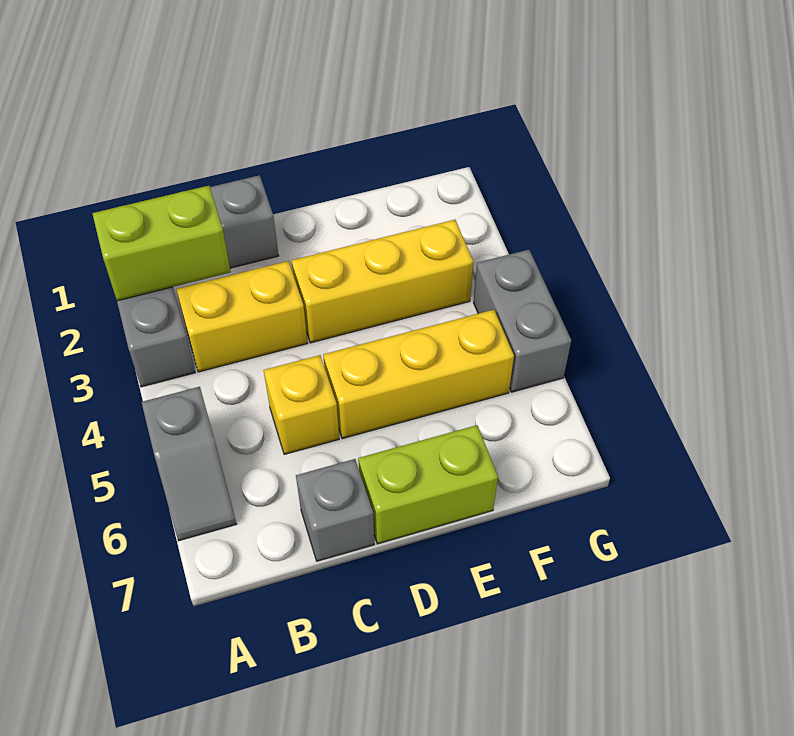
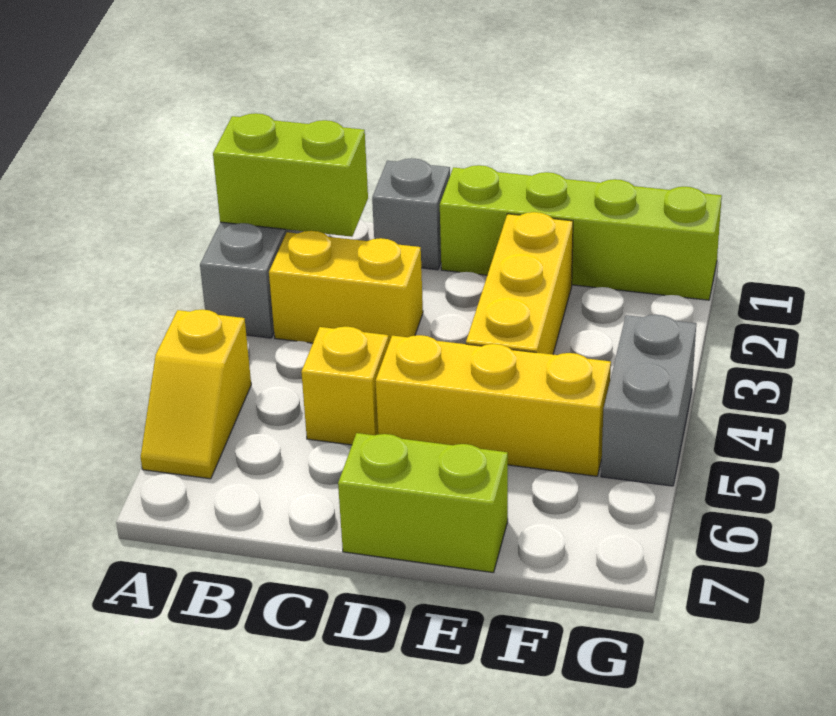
grey slope A5:A6 level 1 top 5 -> yellow slope A5:A6 level 1 top 5
grey brick C7 level 1 -> none
none -> lime brick D1:G1 level 1
yellow brick D3:F3 level 1 -> yellow brick E2:E4 level 1

